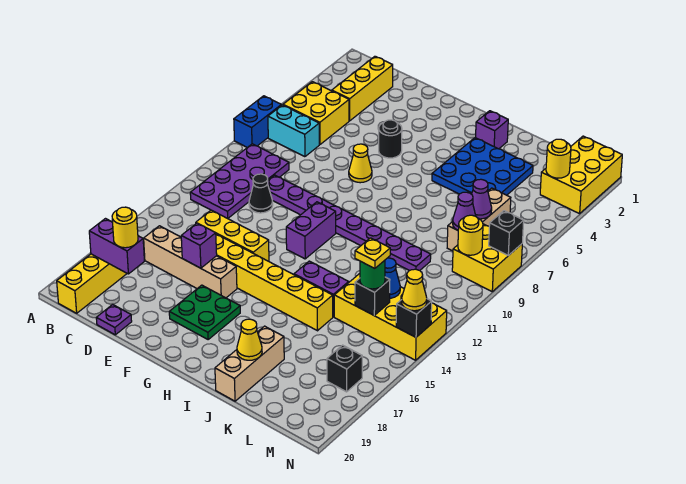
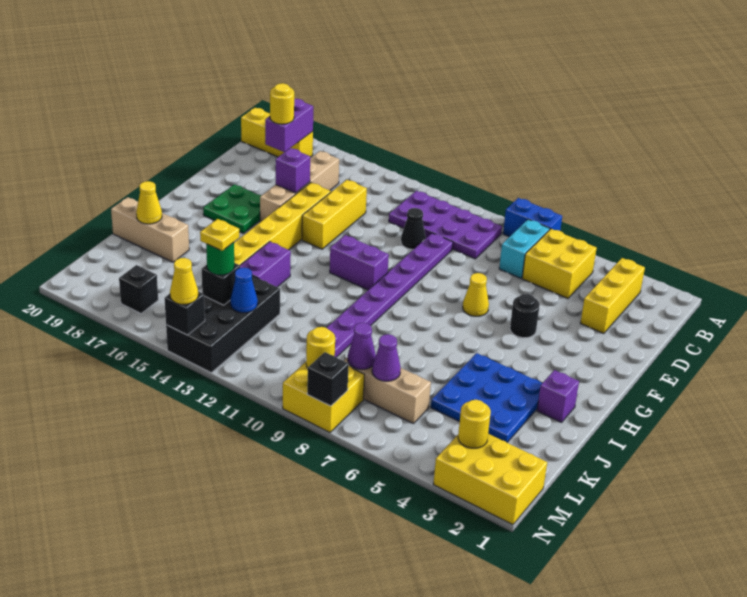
yellow brick C2:C4 level 1 -> yellow brick B3:D3 level 1
purple plate D20 level 1 -> none
yellow brick K13:N14 level 1 -> black brick K13:N14 level 1

